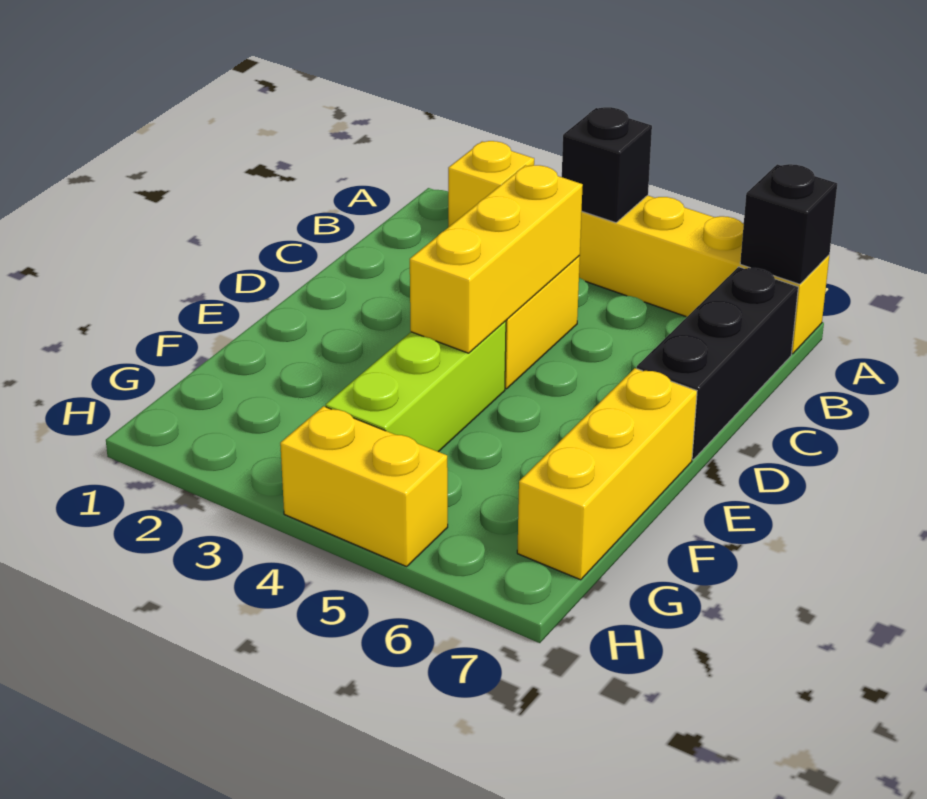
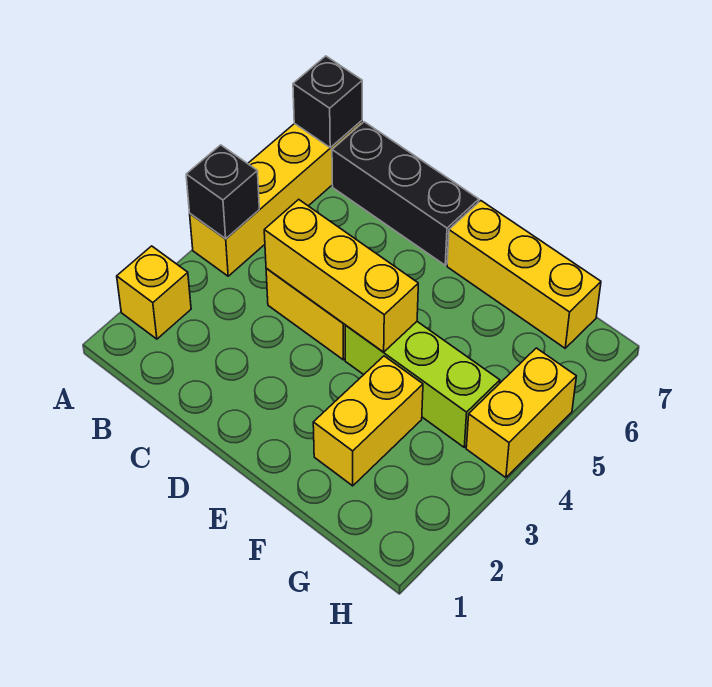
none -> yellow brick F2:F3 level 1

